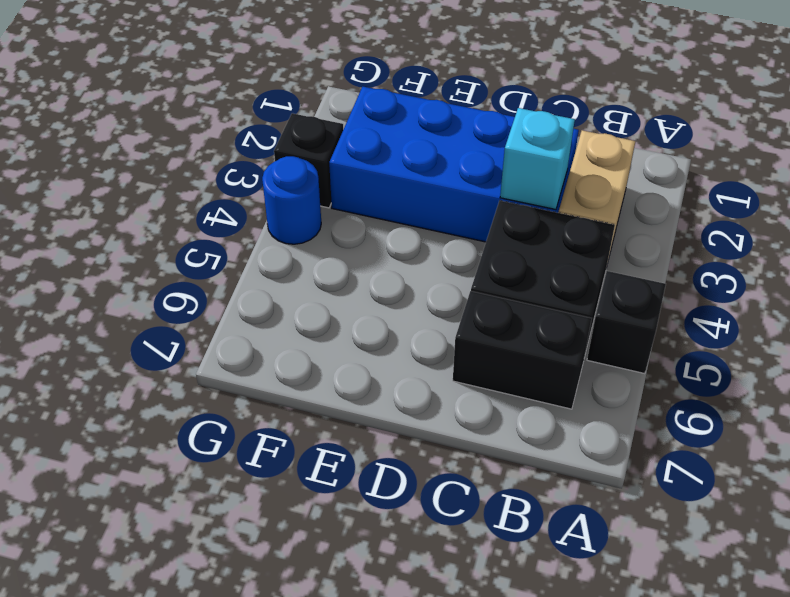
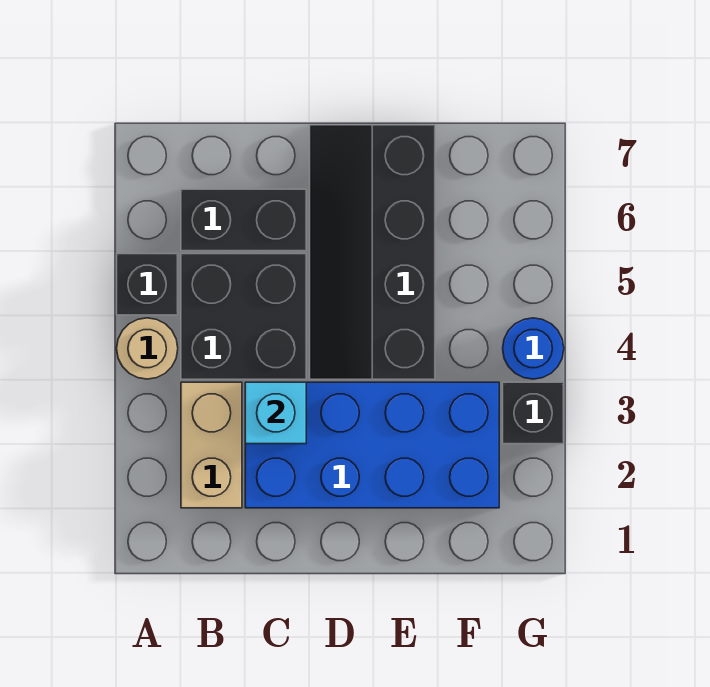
none -> tan round brick A4 level 1
none -> black slope D4:E7 level 1 top E

